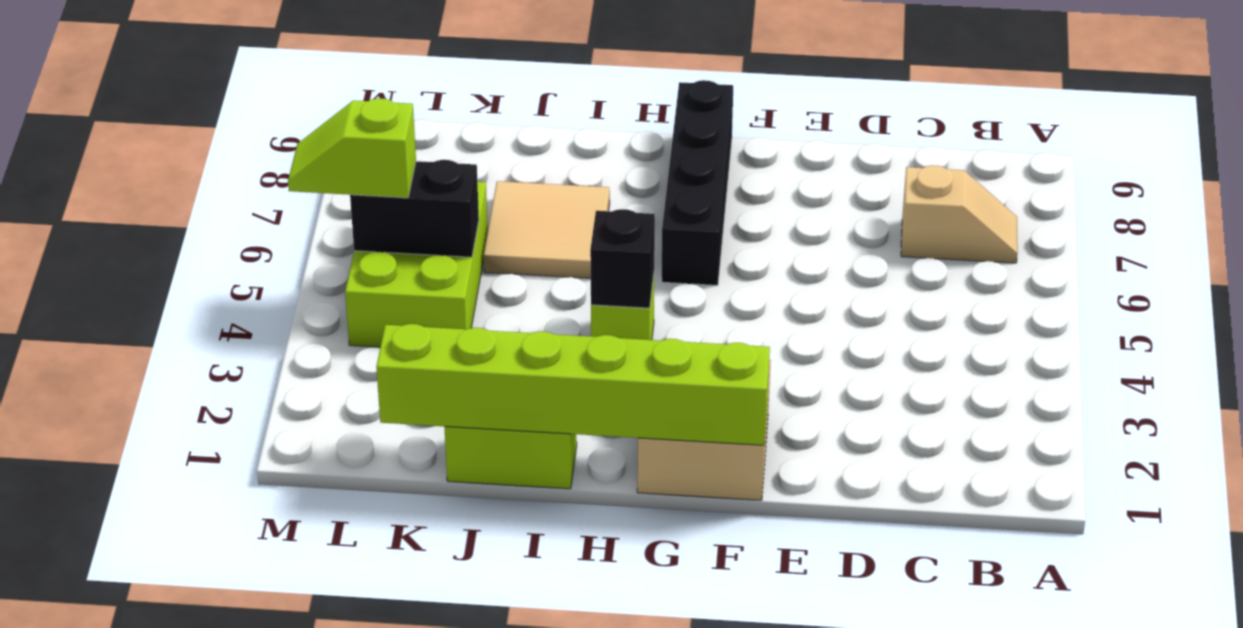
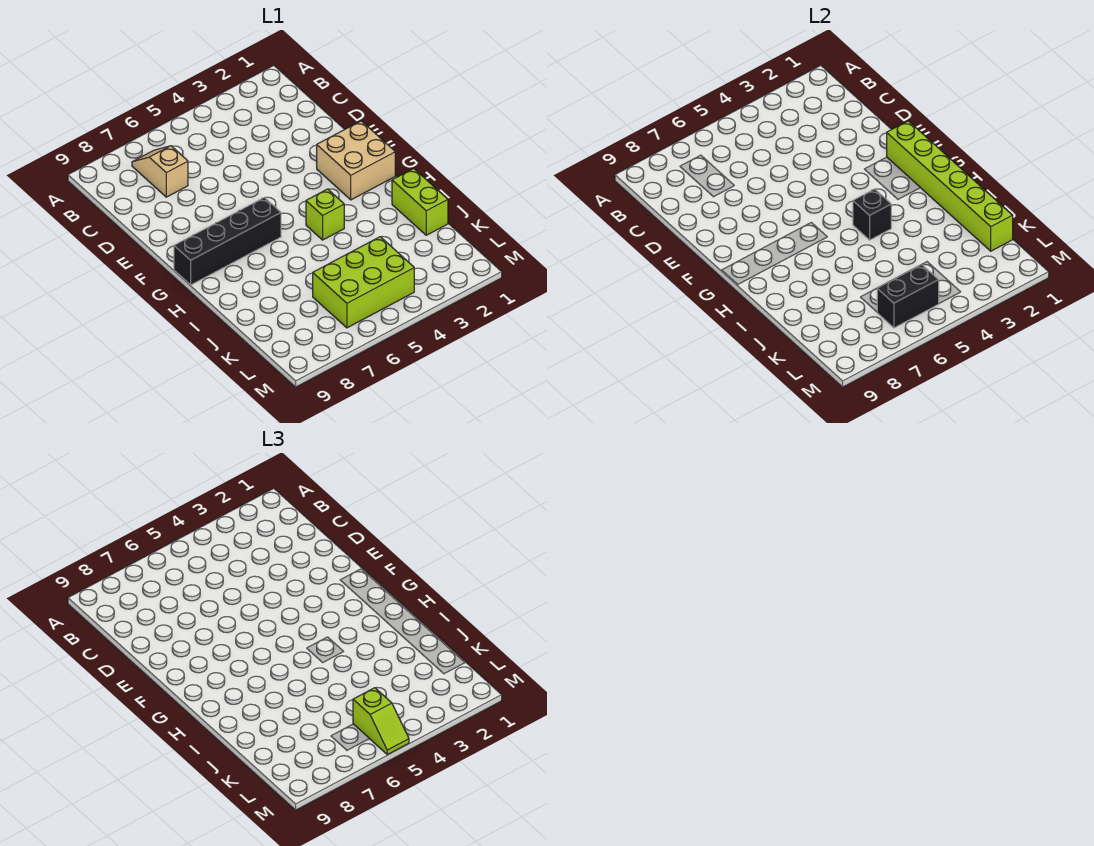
tan tile I6:J7 level 1 -> none
black brick K5:L5 level 2 -> black brick L5:L6 level 2

